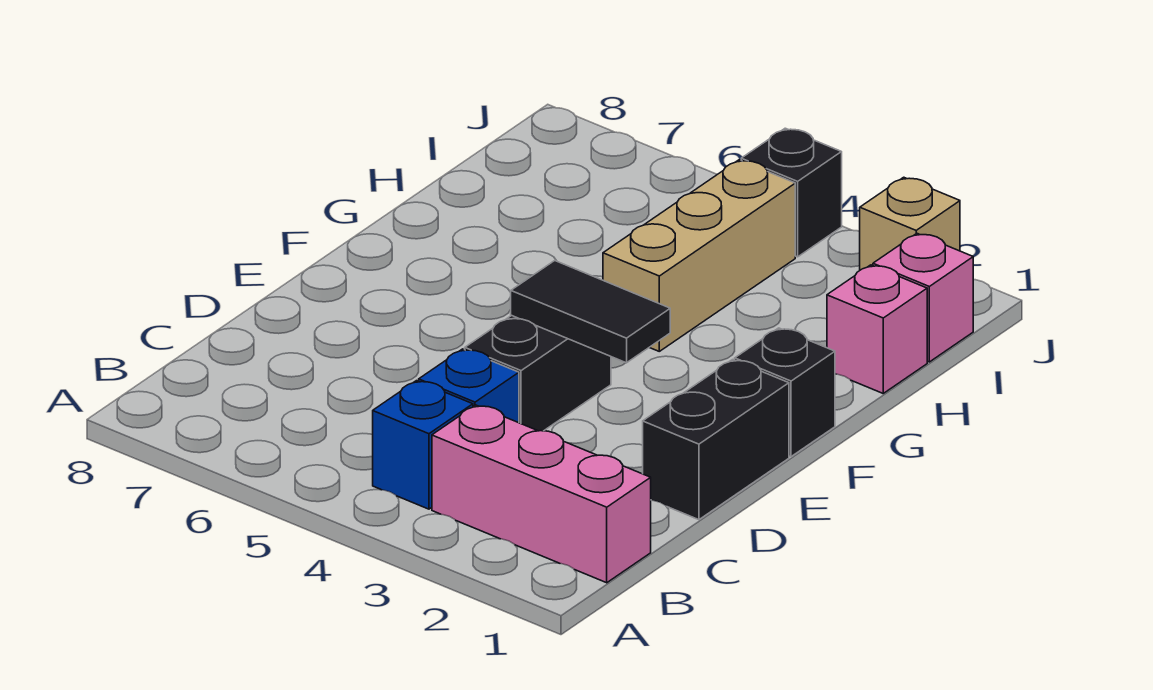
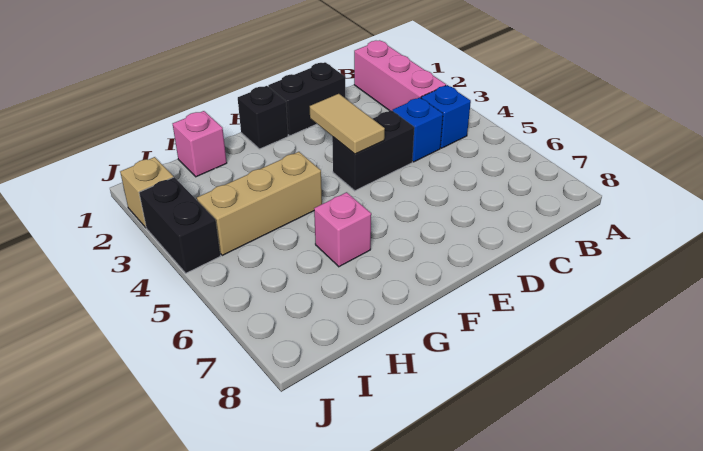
black tile E3:E4 level 2 -> tan tile E3:E4 level 2
pink brick I1 level 1 -> pink brick G6 level 1
black brick J4 level 1 -> black brick J3:J4 level 1

